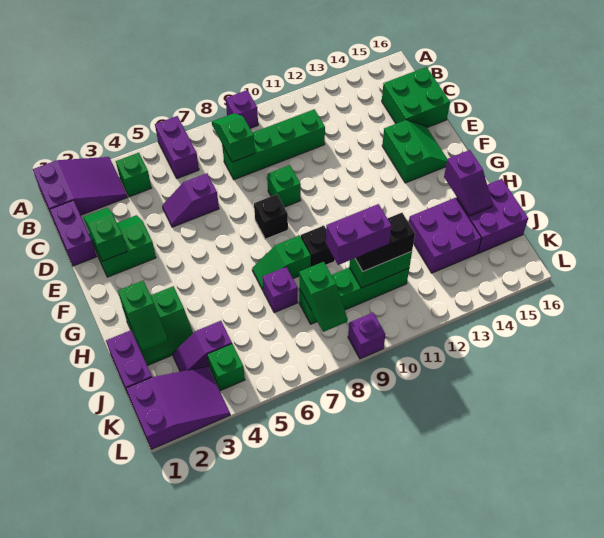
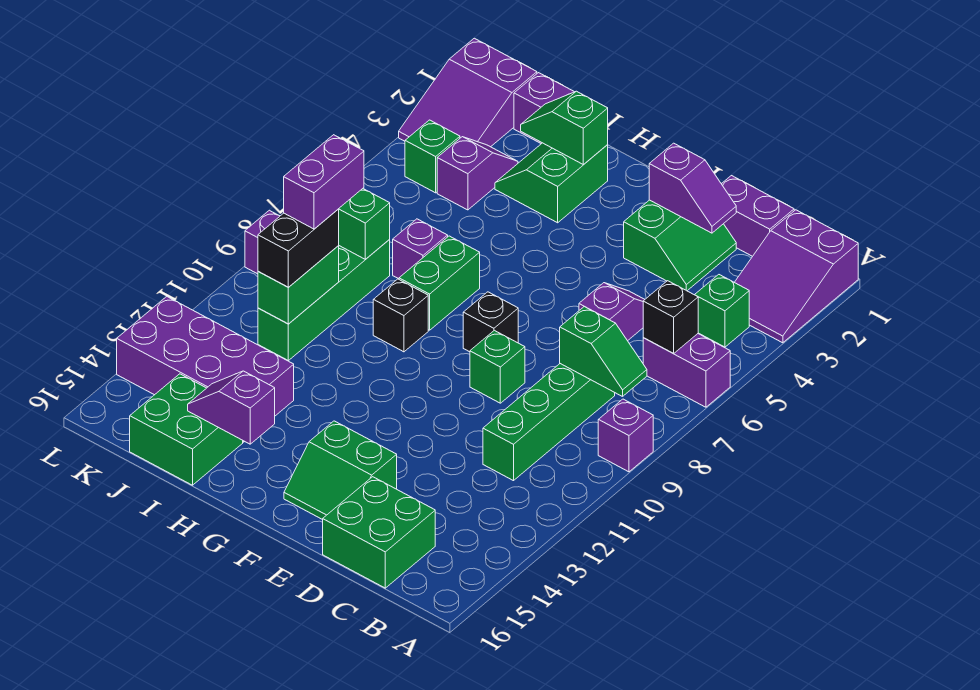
none -> black brick B6 level 2
green slope D2:E2 level 2 top E -> purple slope D2:E2 level 2 top E
green slope H7:H8 level 1 top 8 -> green brick H7:H8 level 1
purple brick I13:J14 level 1 -> purple brick I13:L14 level 1
purple brick I15:J16 level 1 -> green brick I15:J16 level 1

